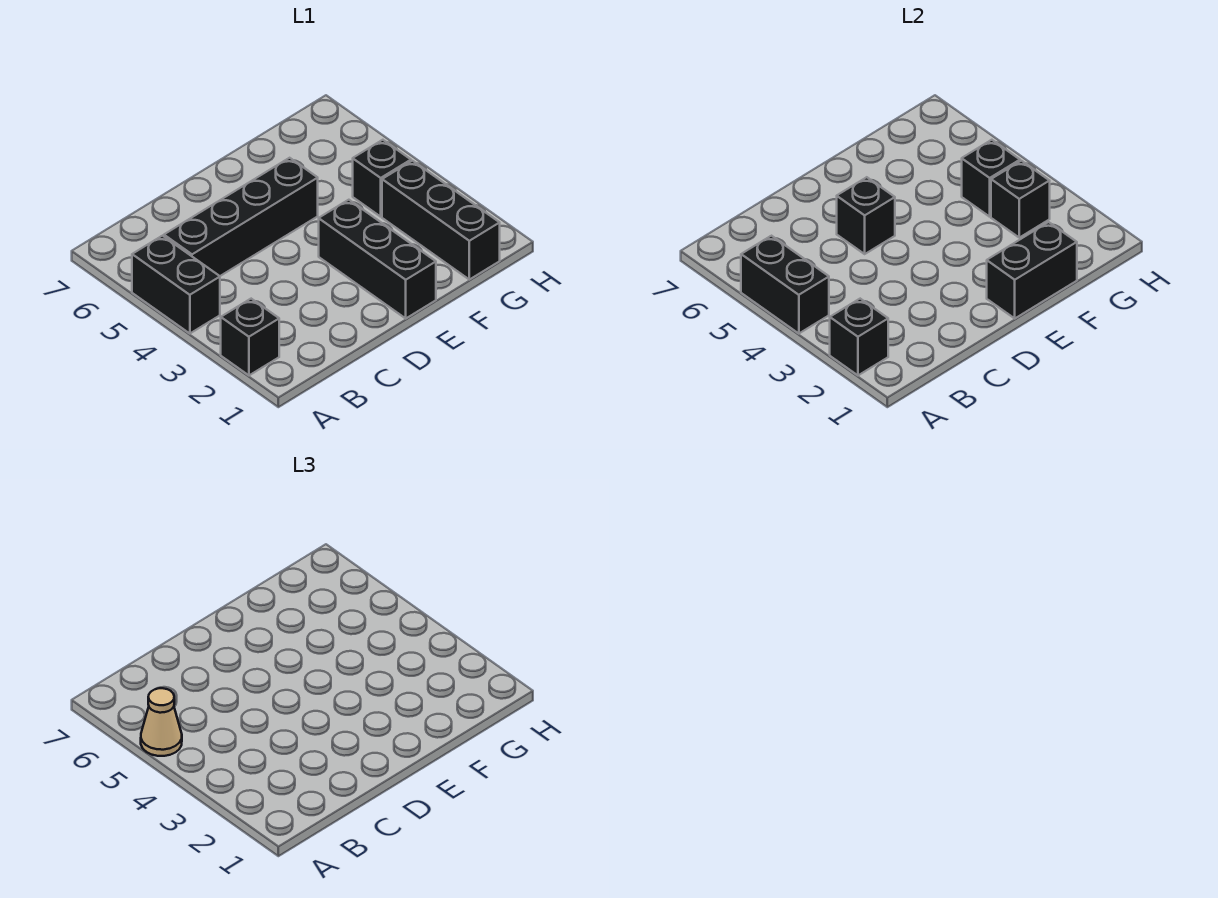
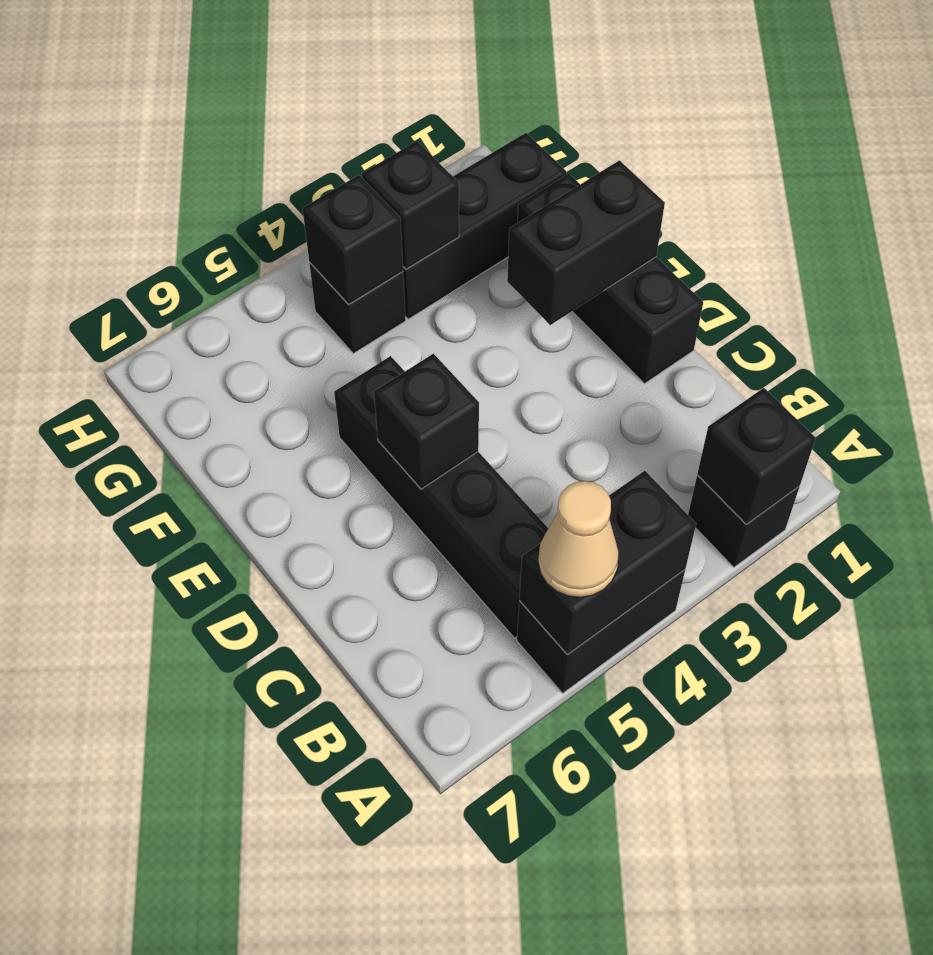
black brick E1:E3 level 1 -> black brick D1:F1 level 1
black brick E1:F1 level 2 -> black brick E1:E2 level 2

